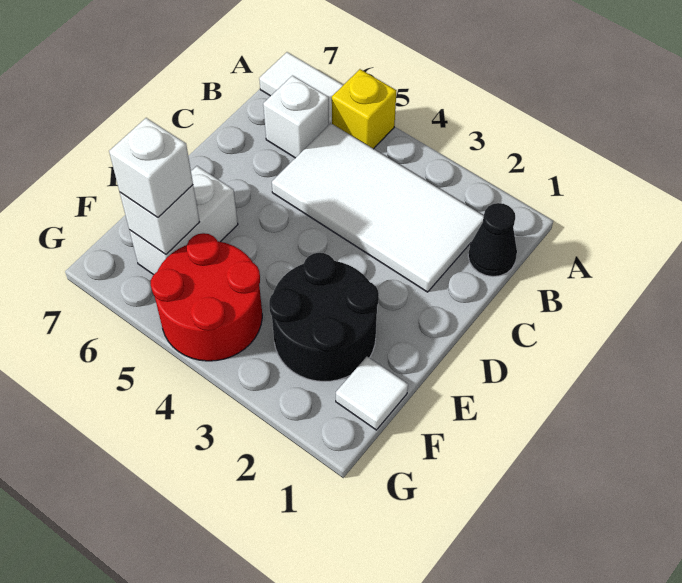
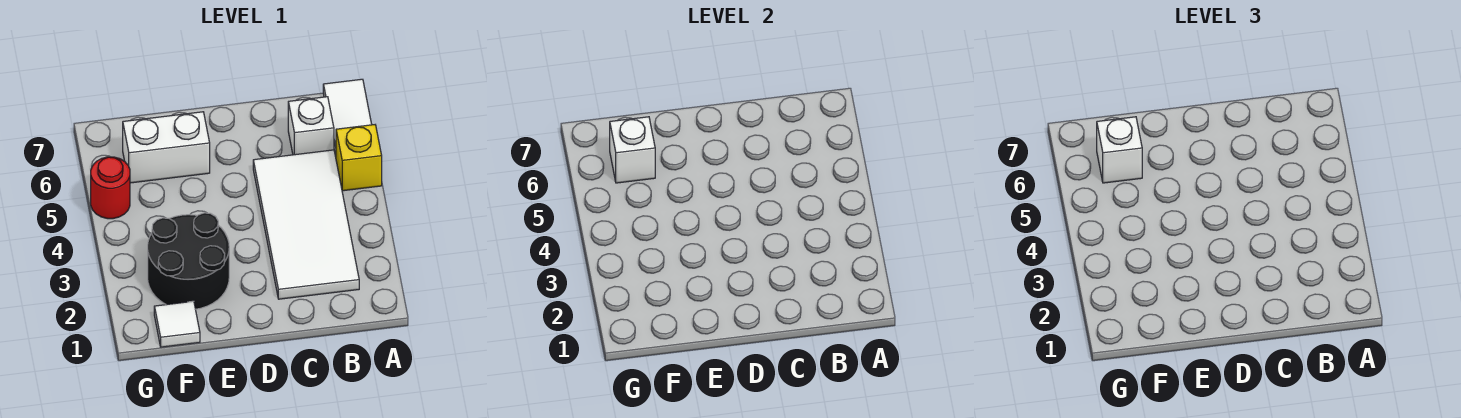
black cone B1 level 1 -> none
red round brick F4:G5 level 1 -> red round brick G5 level 1

